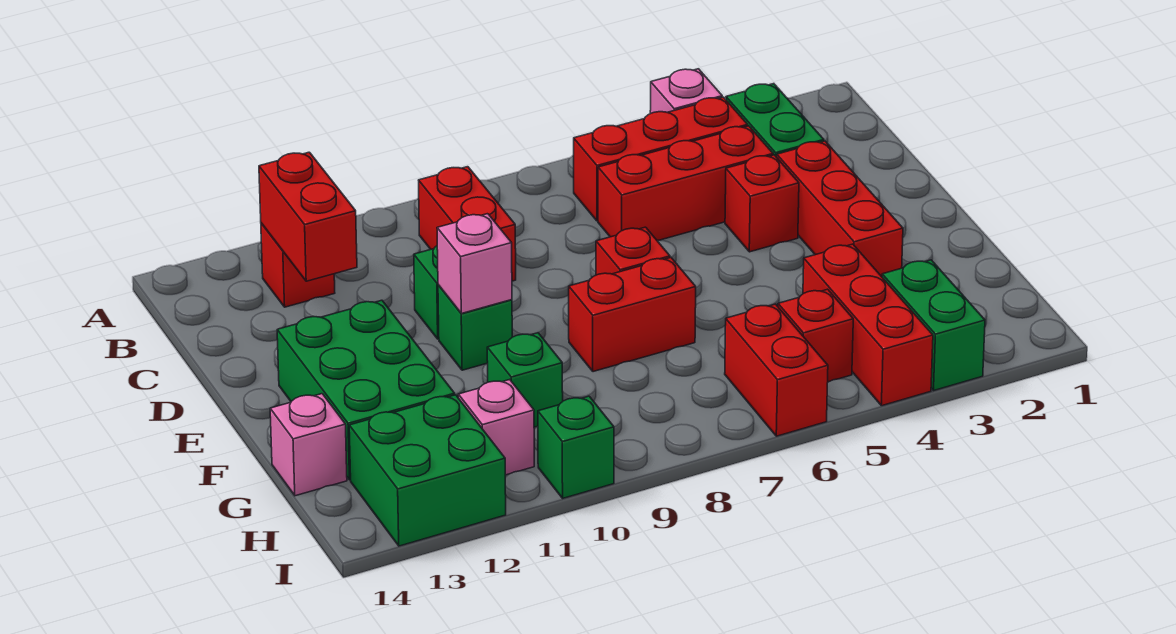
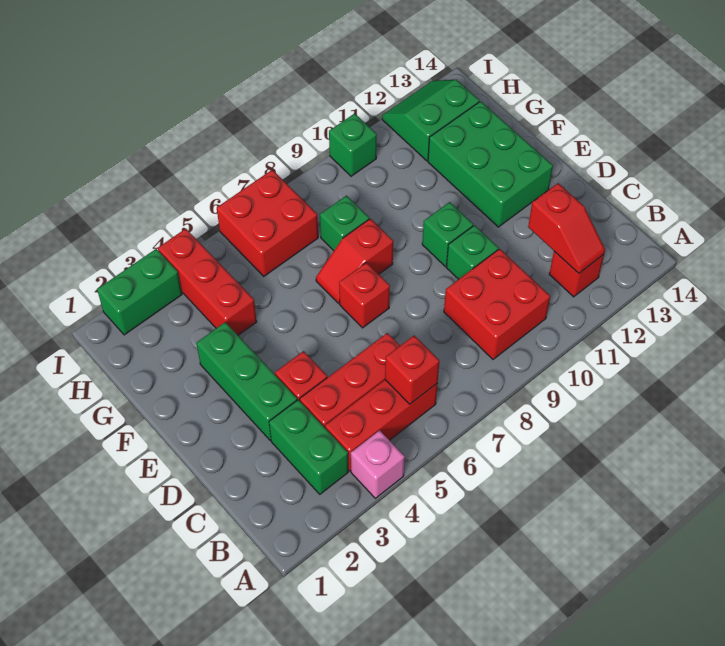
red brick B9:C9 level 1 -> red brick B9:C10 level 1
red brick B12:C12 level 2 -> red slope B12:C12 level 2 top C
red brick D3:F3 level 1 -> green brick D3:F3 level 1
pink brick E10 level 2 -> none
red brick F7:F8 level 1 -> red slope F7:F8 level 1 top 8
green brick G10 level 1 -> green brick G8 level 1
pink brick G14 level 1 -> none
green brick H3:I3 level 1 -> green brick I2:I3 level 1
red brick H5 level 1 -> red brick B6 level 2
red brick H6:I6 level 1 -> red brick H6:I7 level 1
pink brick H11 level 1 -> none
green brick H12:I13 level 1 -> green slope H12:I13 level 1 top H

